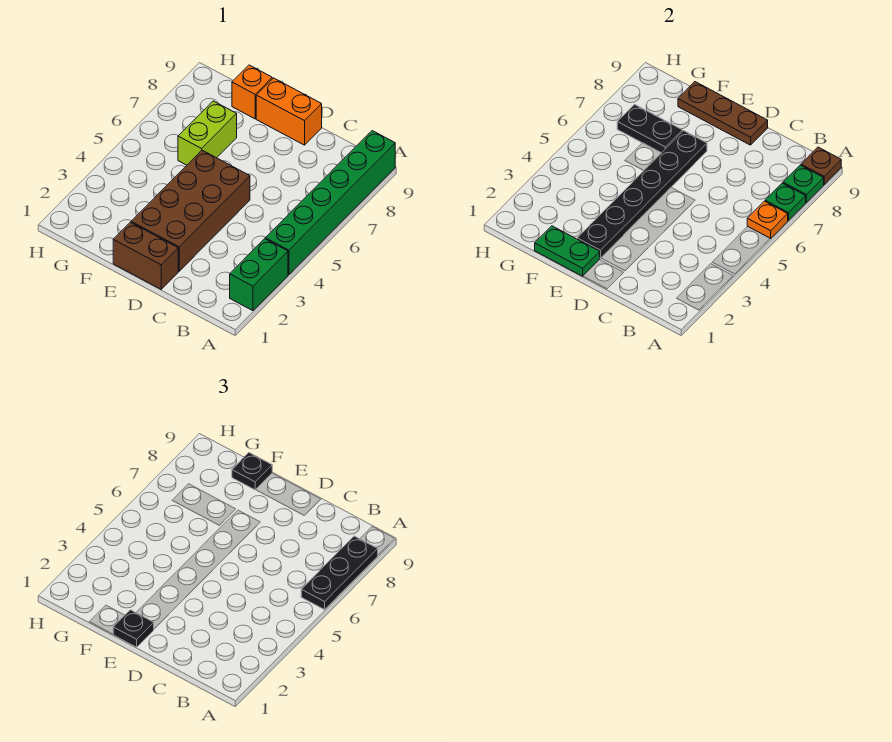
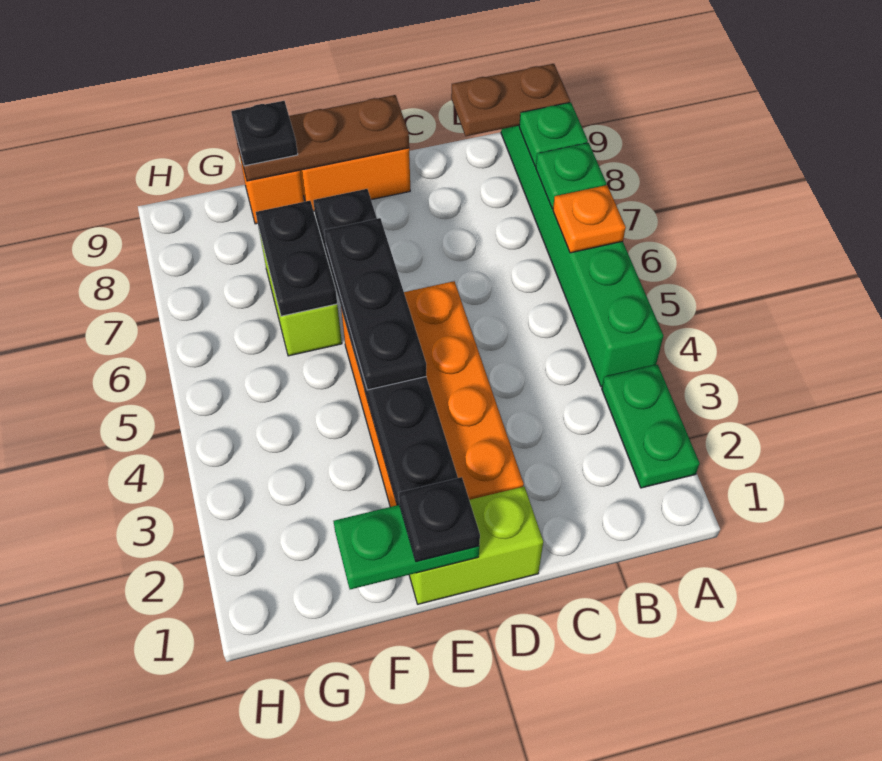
green brick A2:A3 level 1 -> green plate A2:A3 level 1
black plate A6:A8 level 3 -> black plate E4:E6 level 3
brown plate A9 level 2 -> brown plate A9:B9 level 2
brown brick D1:E1 level 1 -> lime brick D1:E1 level 1
brown brick D2:E5 level 1 -> orange brick D2:E5 level 1
black plate F7:G7 level 2 -> black plate F6:F7 level 2

